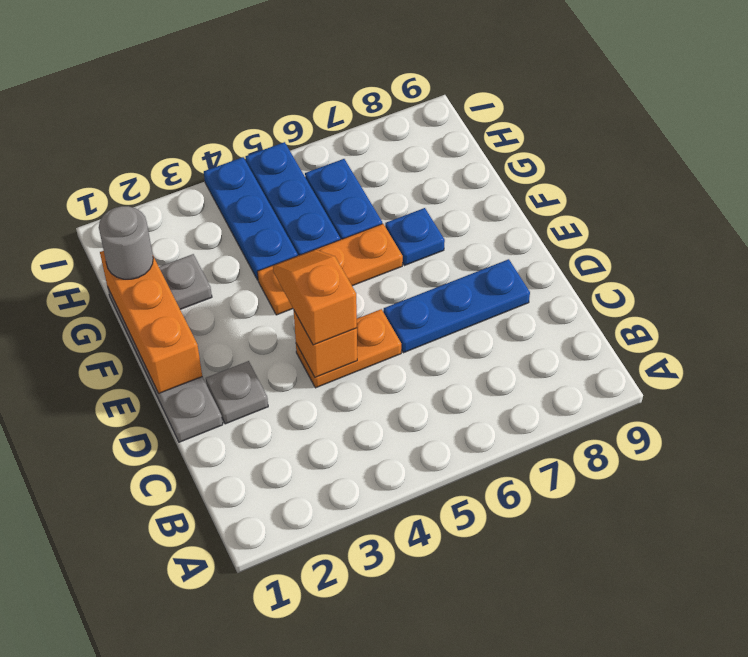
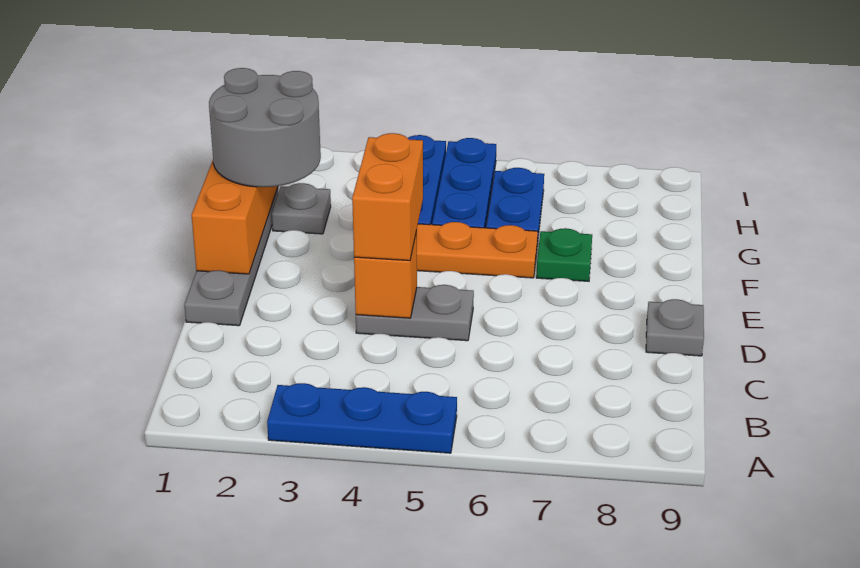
grey plate D2 level 1 -> grey plate D9 level 1
orange plate D4:D5 level 1 -> grey plate D4:D5 level 1
orange slope D4:E4 level 3 top D -> orange brick D4:E4 level 3
blue plate D6:D8 level 1 -> blue plate A3:A5 level 1
blue plate F7 level 1 -> green plate F7 level 1
grey round brick G1 level 3 -> grey round brick F1:G2 level 3

